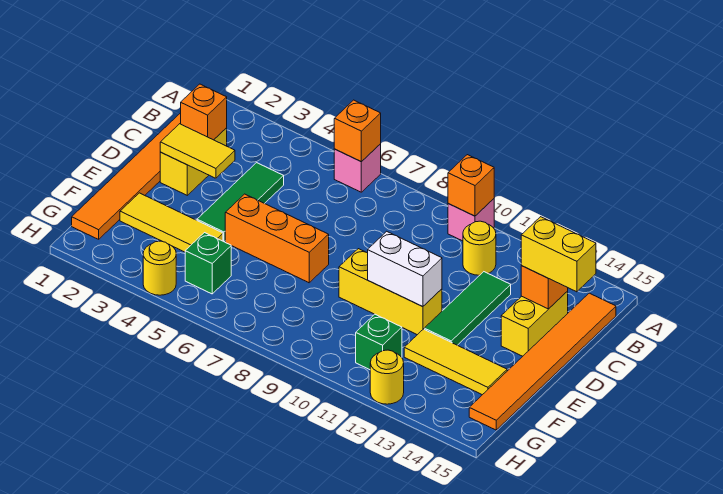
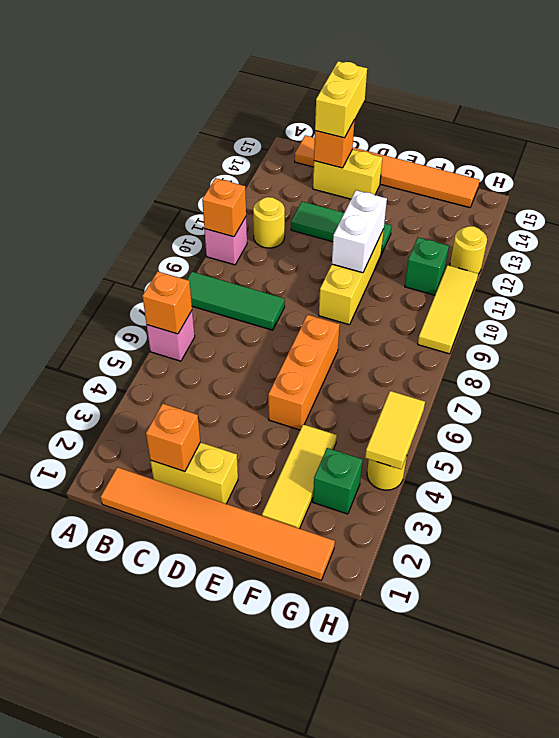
green tile C4:E4 level 1 -> green tile A8:C8 level 1
yellow tile D2:D3 level 2 -> yellow tile H4:H5 level 2
yellow tile F12:F14 level 1 -> yellow tile H9:H11 level 1
green brick G5 level 1 -> green brick G3 level 1

